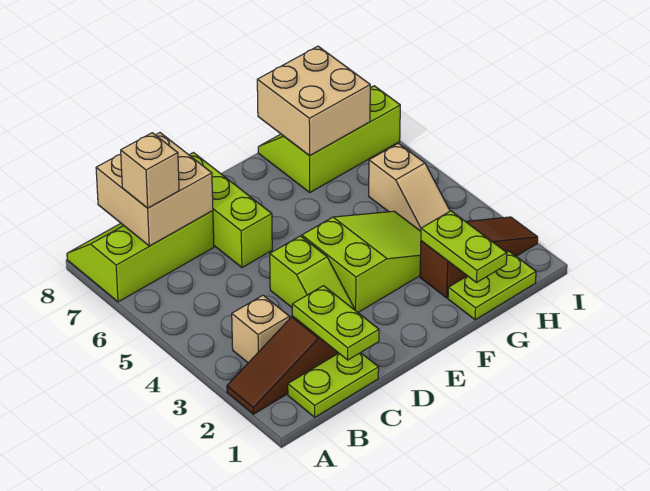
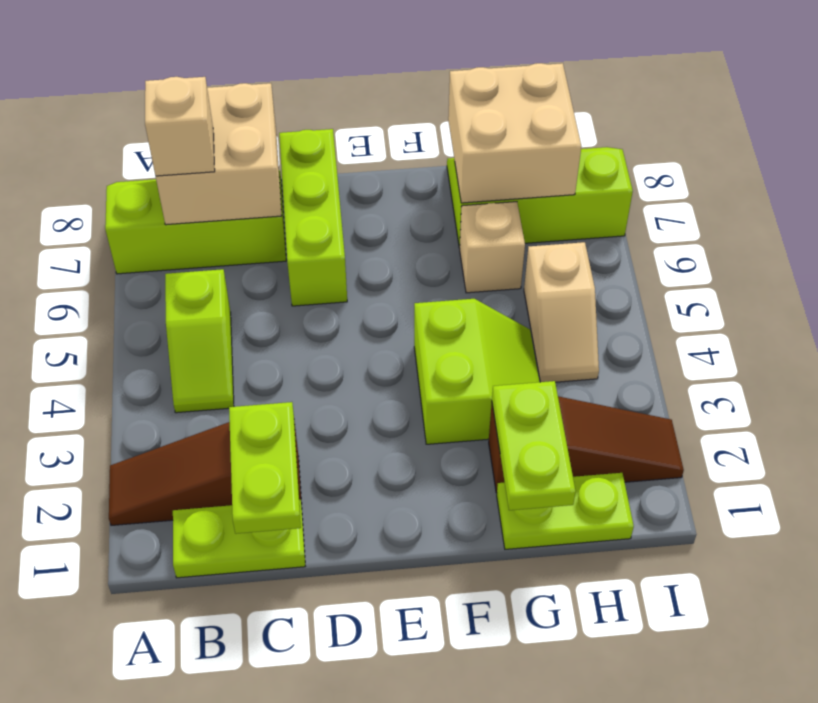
tan brick B3 level 1 -> tan brick G6 level 1
lime slope D3:D4 level 1 top 4 -> lime slope B4:B5 level 1 top 5
lime slope E3:G4 level 1 top E -> lime slope F3:G4 level 1 top F

